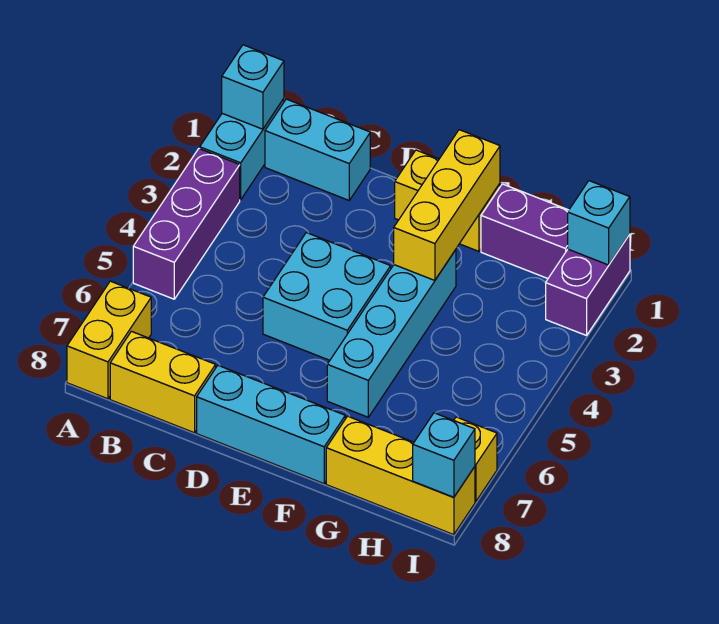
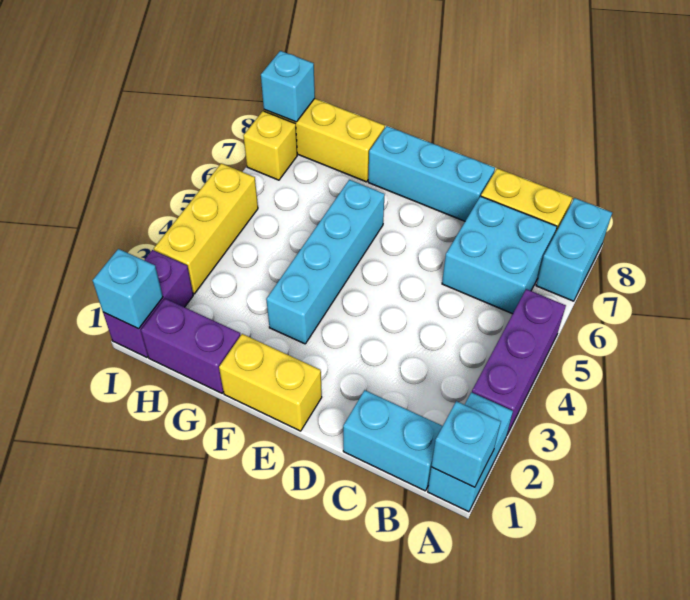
yellow brick A7:A8 level 1 -> cyan brick A7:A8 level 1
cyan brick D4:E5 level 1 -> cyan brick B6:C7 level 1
yellow brick F1:F3 level 2 -> yellow brick I3:I5 level 1

